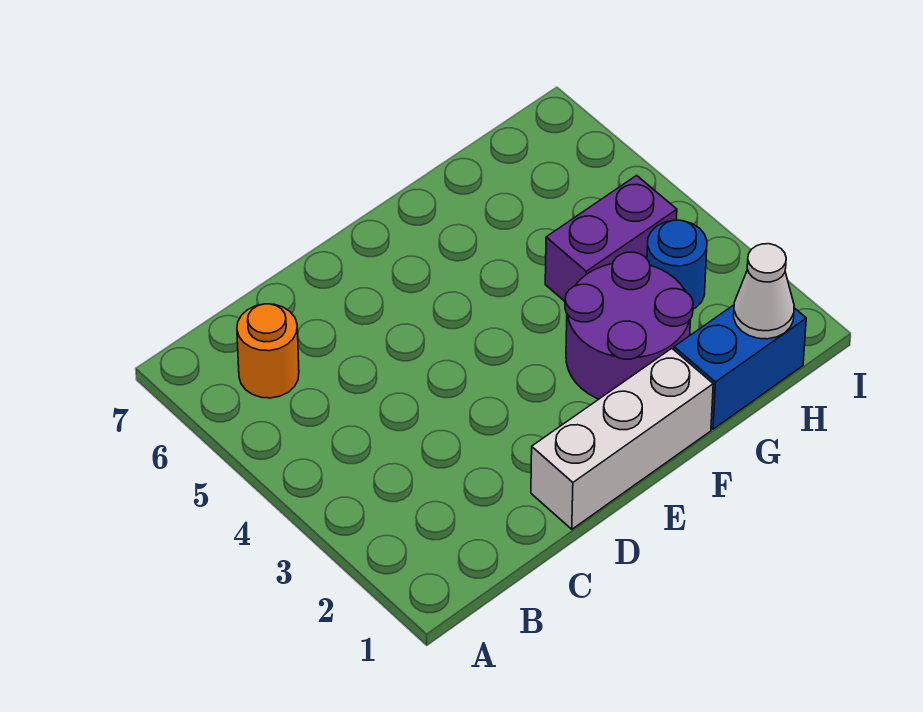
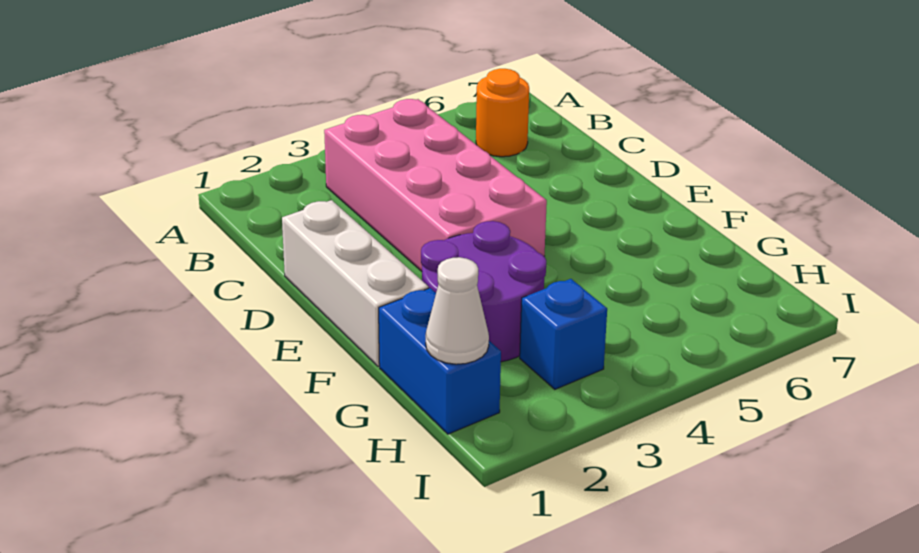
none -> pink brick B3:E4 level 1
purple brick G4:H4 level 1 -> none
blue round brick H3 level 1 -> blue brick H3 level 1

